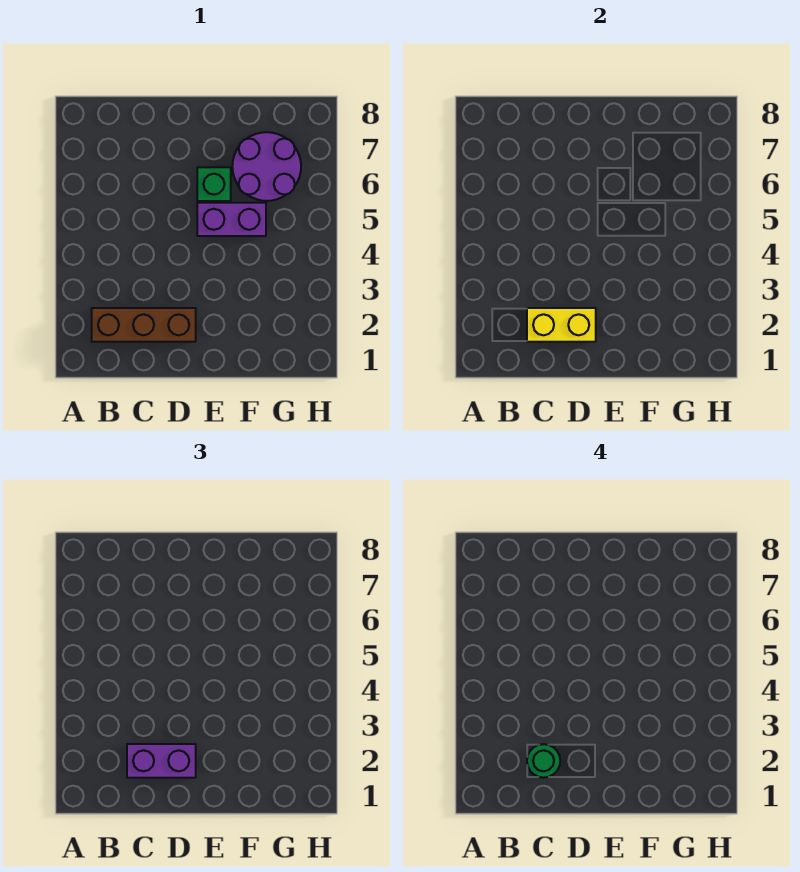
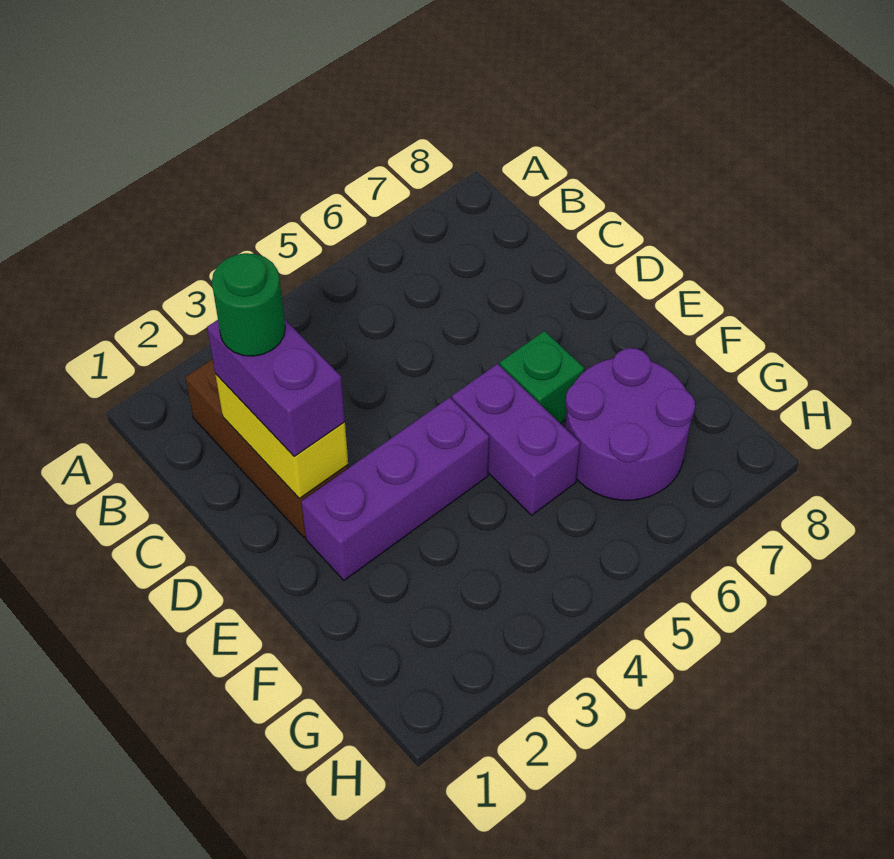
none -> purple brick E2:E4 level 1

